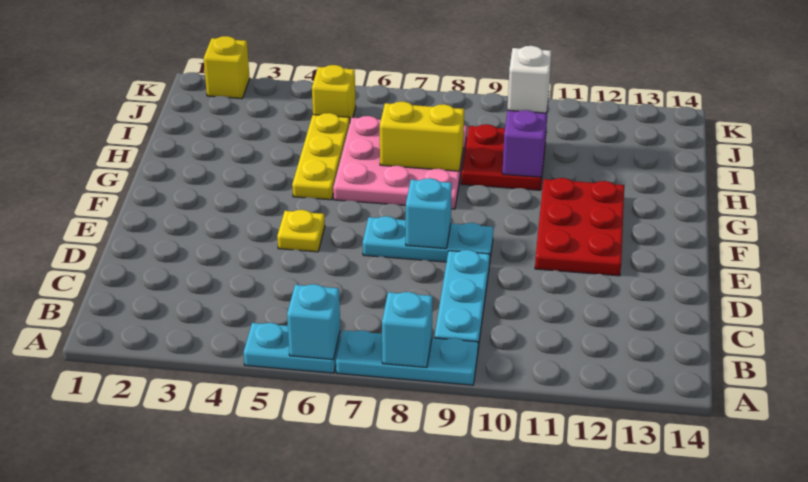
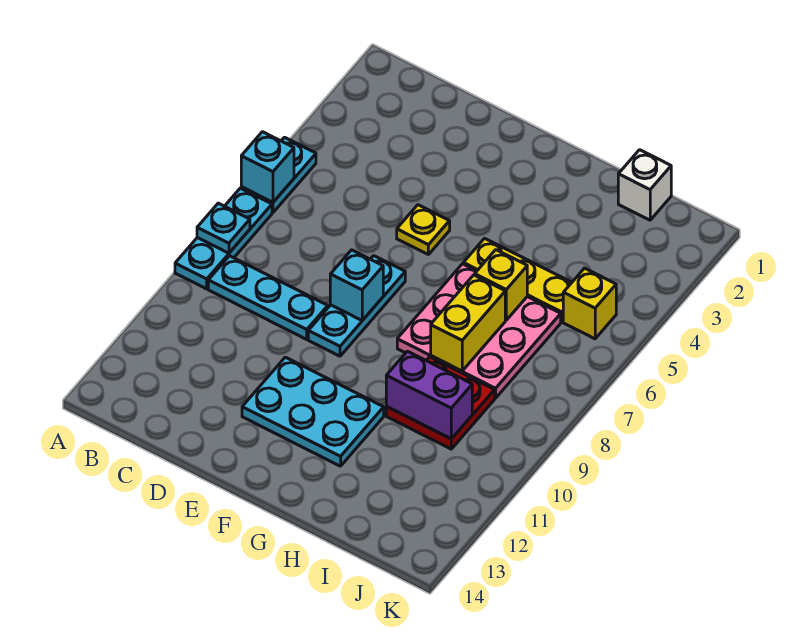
cyan brick A8 level 2 -> cyan plate A8 level 2
red plate E11:G12 level 1 -> cyan plate E11:G12 level 1
white brick I10 level 3 -> white brick I1 level 1
yellow brick K2 level 1 -> yellow brick H6 level 2

